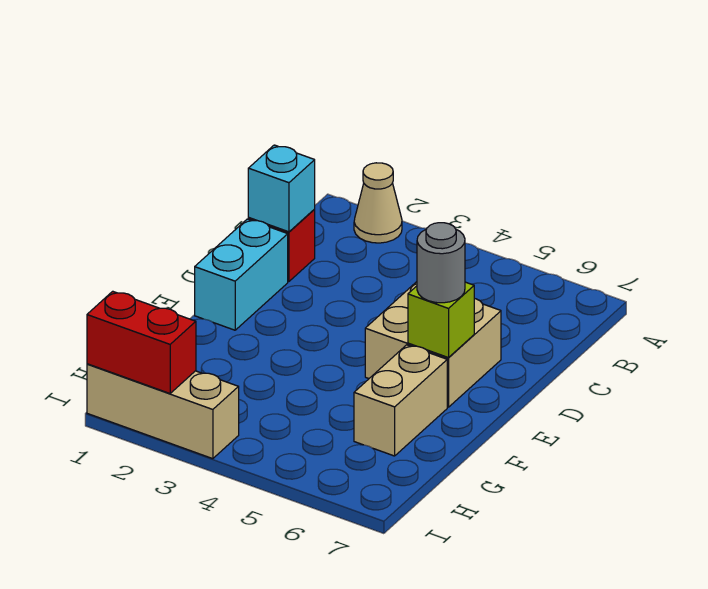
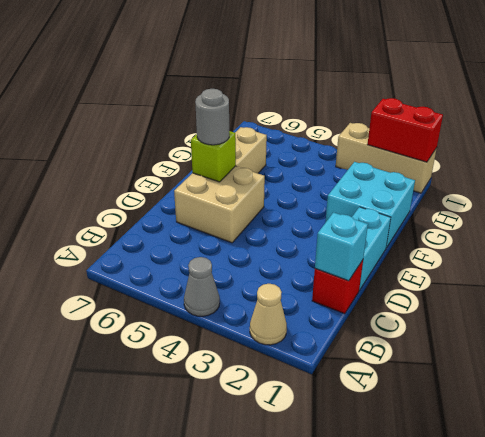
none -> grey cone A4 level 1
none -> cyan brick F1:G2 level 1

